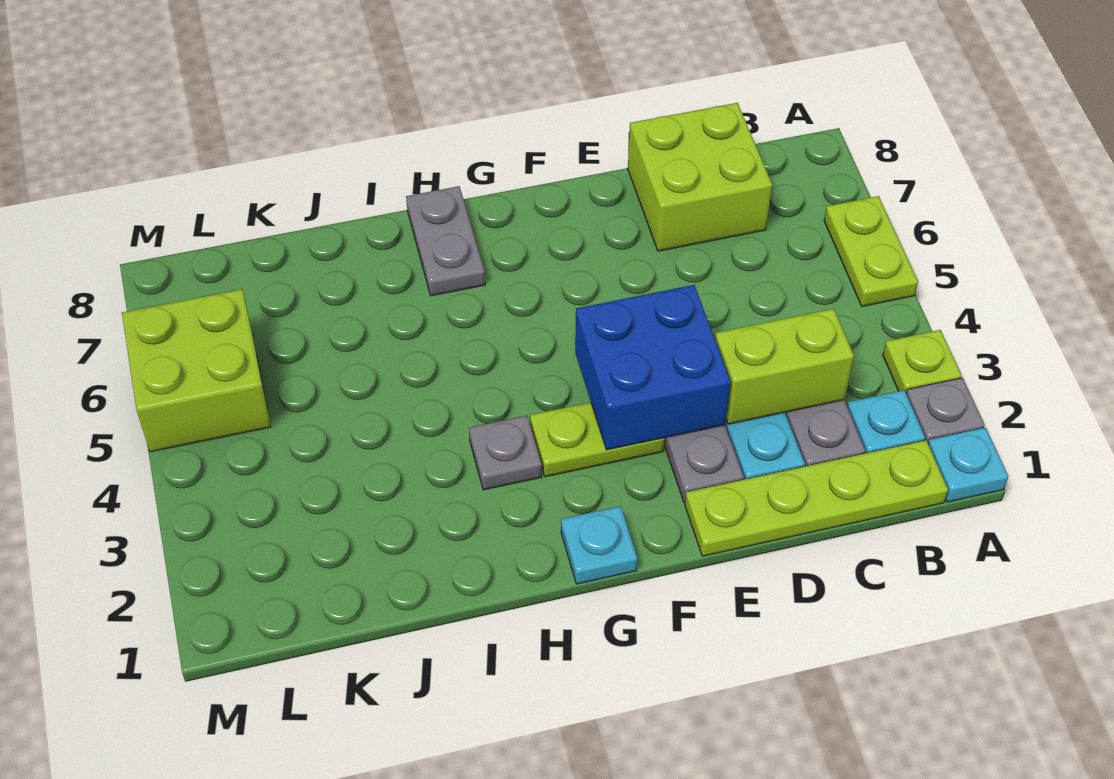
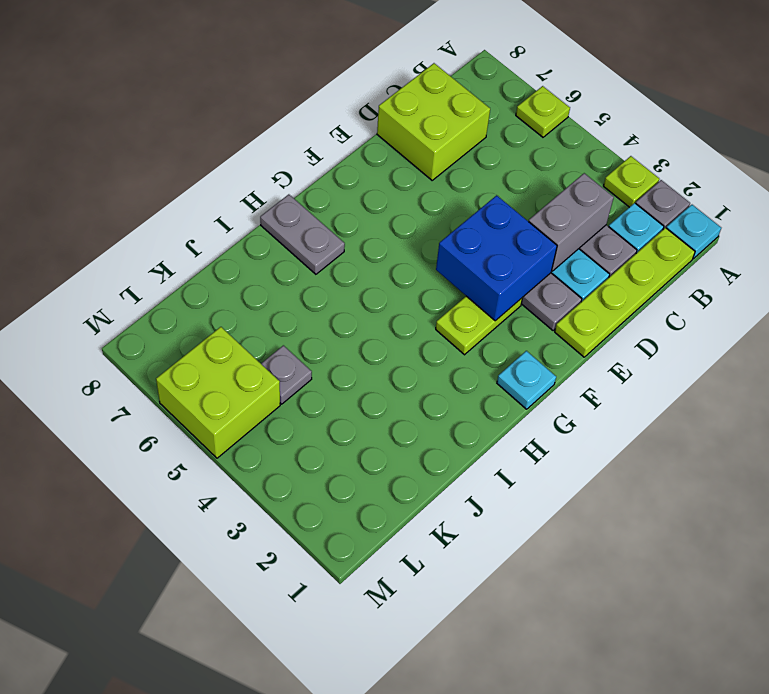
lime plate A5:A6 level 1 -> lime plate A6 level 1
lime brick C3:D3 level 2 -> grey brick C3:D3 level 2
grey plate H3 level 1 -> grey plate K5 level 1

